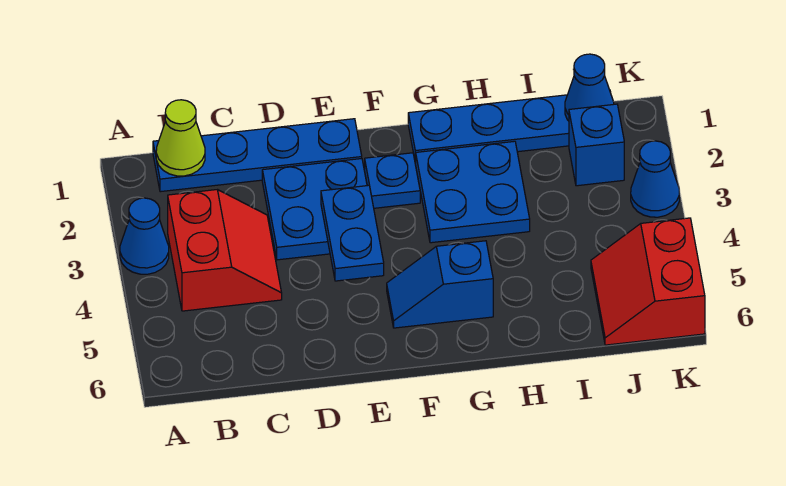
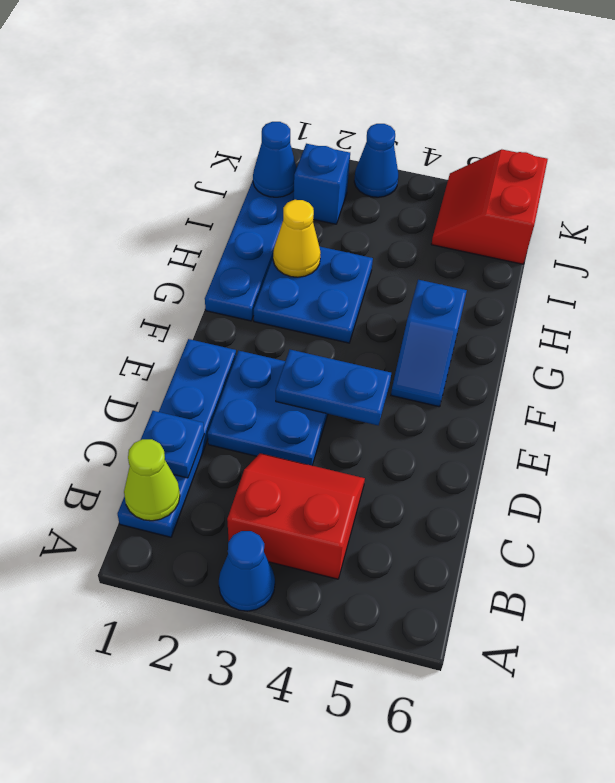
blue plate F2 level 1 -> blue plate C1 level 2
none -> yellow cone H2 level 2
red slope J5:K6 level 1 top K -> red slope J5:K6 level 1 top 6

